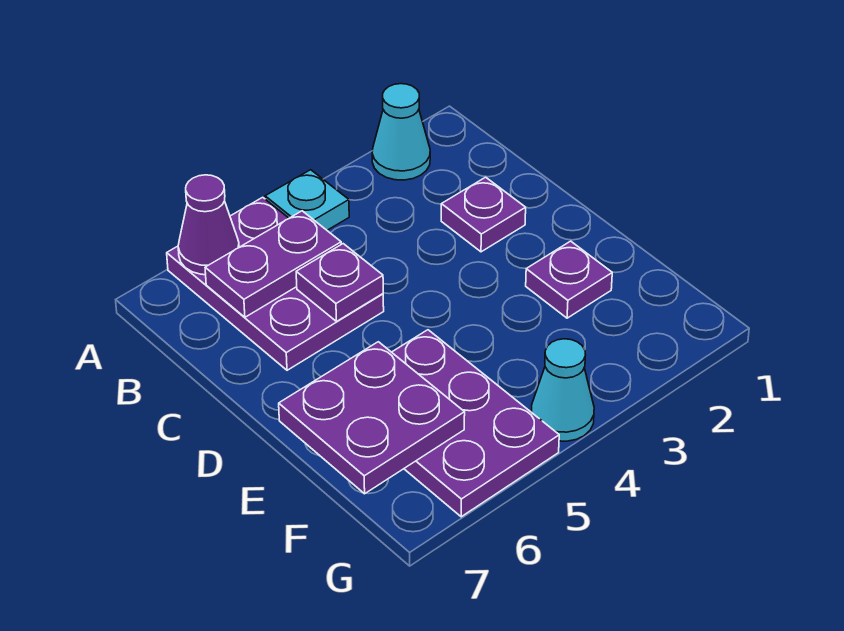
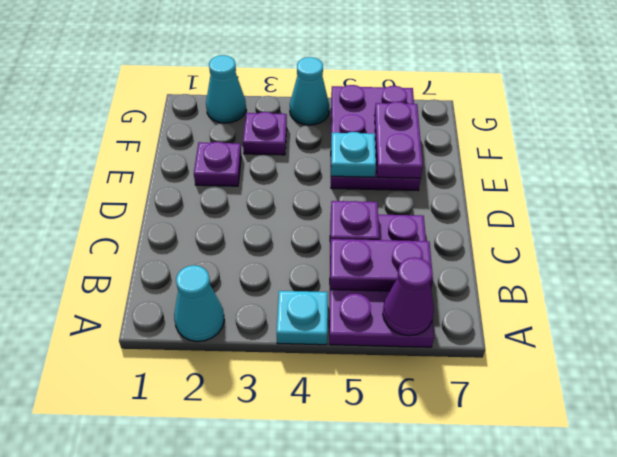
purple plate C2 level 1 -> purple plate F3 level 1
none -> cyan plate E5 level 2
purple plate E6:F7 level 2 -> purple plate E6:F6 level 2
none -> cyan cone G2 level 1

